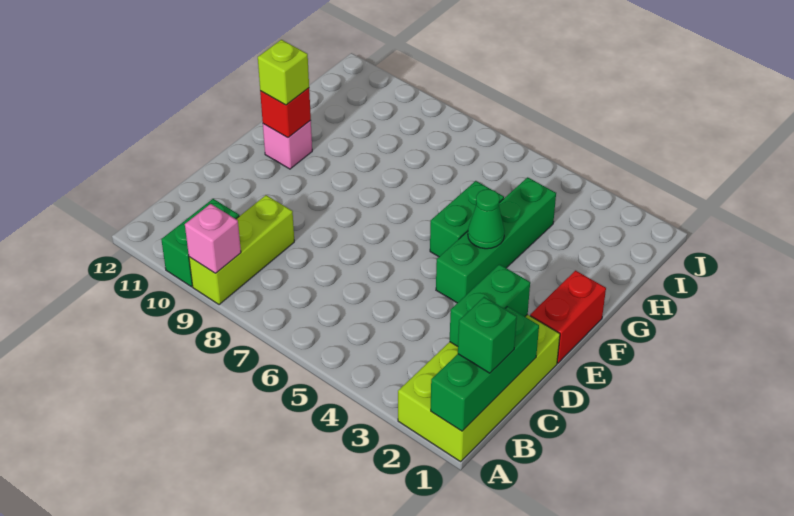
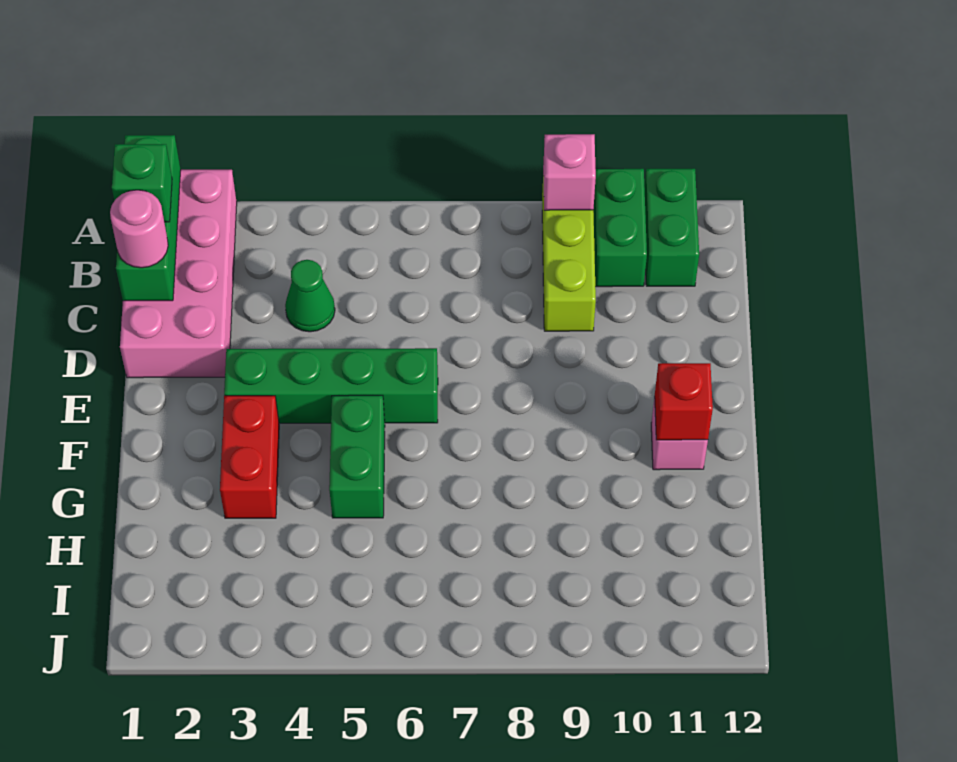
lime brick A1:D2 level 1 -> pink brick A1:D2 level 1
none -> pink round brick C1 level 3
green brick C2:D2 level 2 -> green brick A11:B11 level 1
red brick E1:F1 level 1 -> red brick F3:G3 level 1
green brick E4:H4 level 1 -> green brick E3:E6 level 1
green cone F4 level 2 -> green cone C4 level 1
lime brick F11 level 3 -> none

